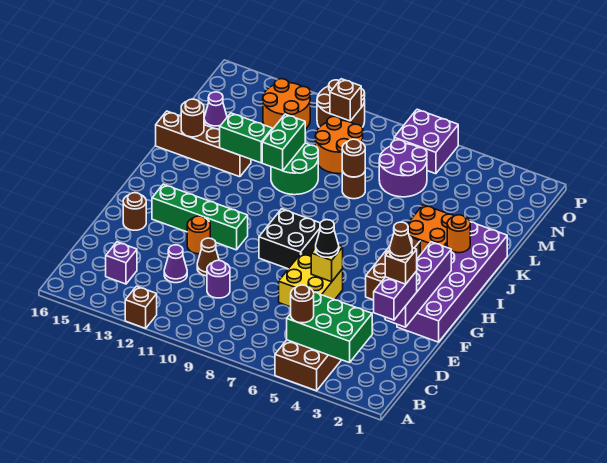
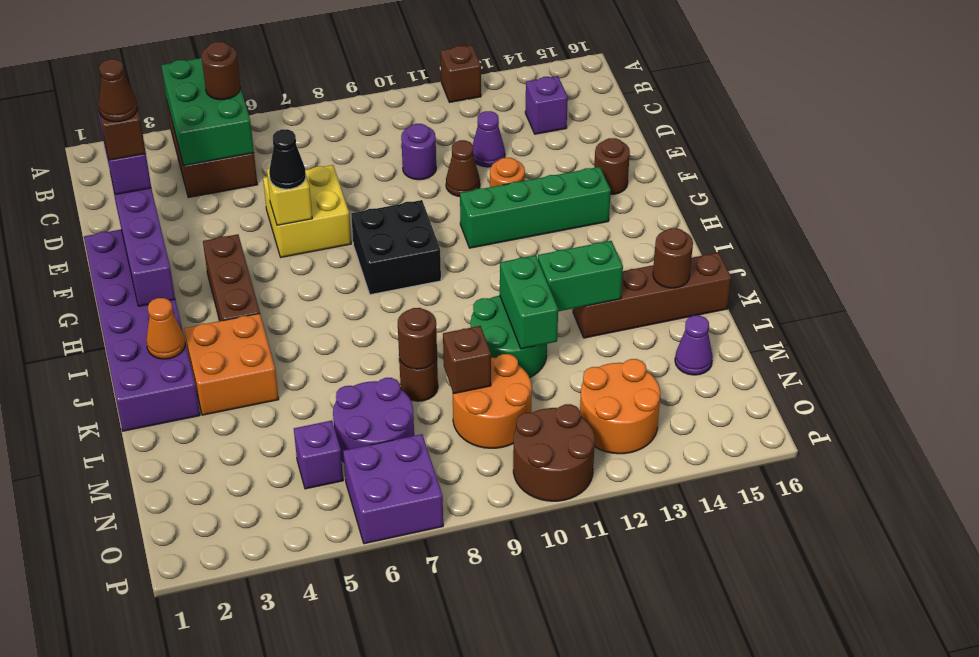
green brick B3:C5 level 2 -> green brick A4:C5 level 2
orange round brick J2 level 2 -> orange cone J2 level 2
none -> purple brick N5 level 1
brown brick O10 level 2 -> brown brick M9 level 2

